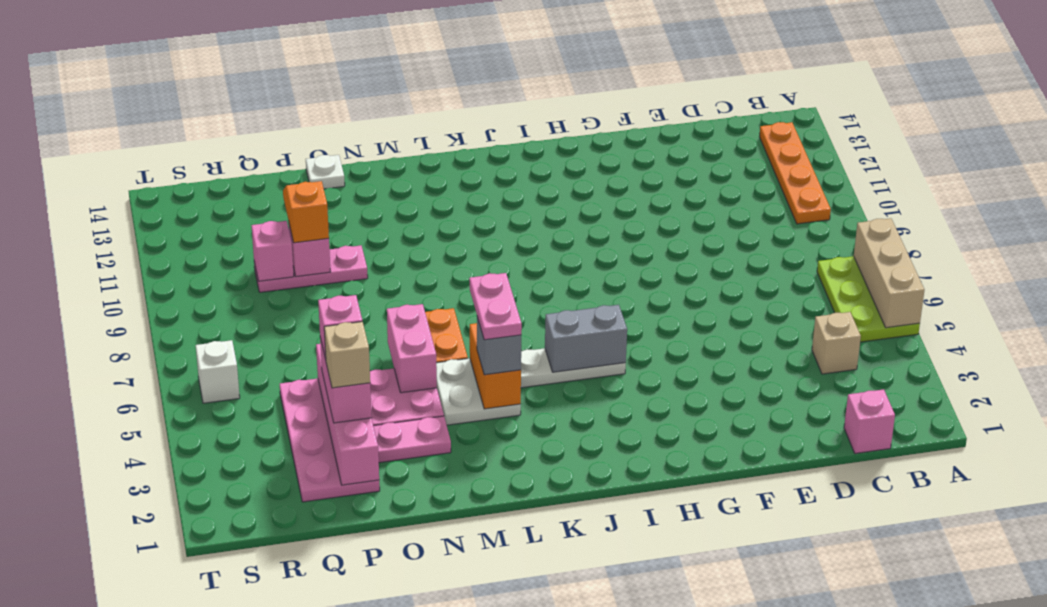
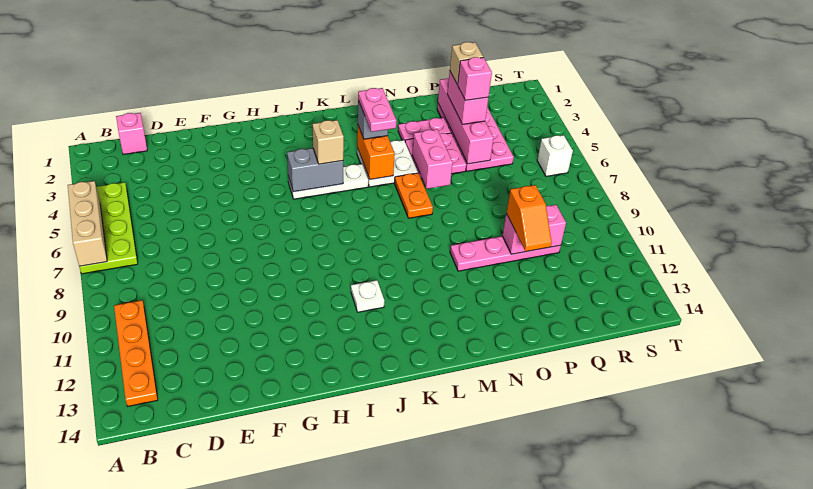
lime plate A5:B7 level 1 -> lime plate A4:B7 level 1
tan brick C4 level 1 -> tan brick J5 level 3
pink plate O10:Q10 level 1 -> pink plate N10:Q10 level 1
white plate O14 level 1 -> white plate J11 level 1

